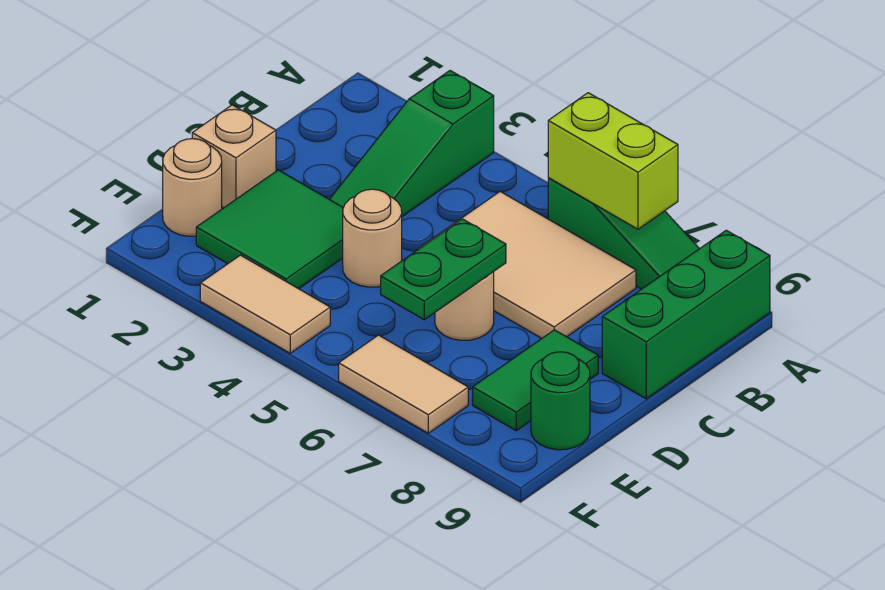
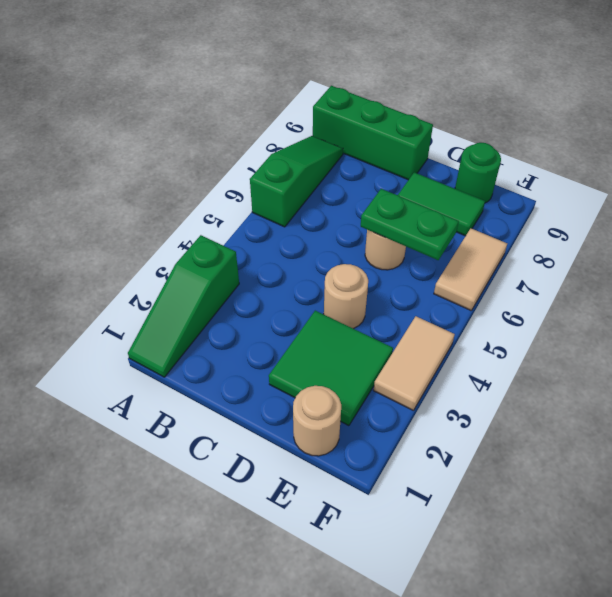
green slope A3:C3 level 1 top A -> green slope A1:A3 level 1 top 3
lime brick A6:A7 level 2 -> none
tan tile B5:C7 level 1 -> none
tan brick D1 level 1 -> none

